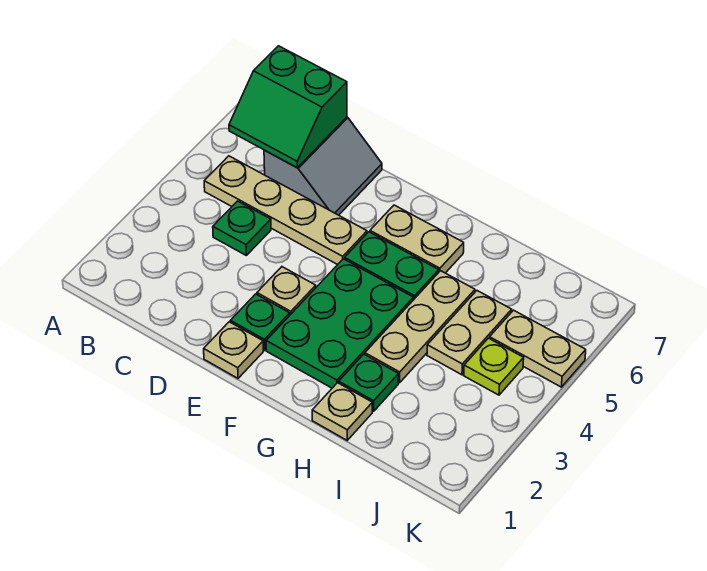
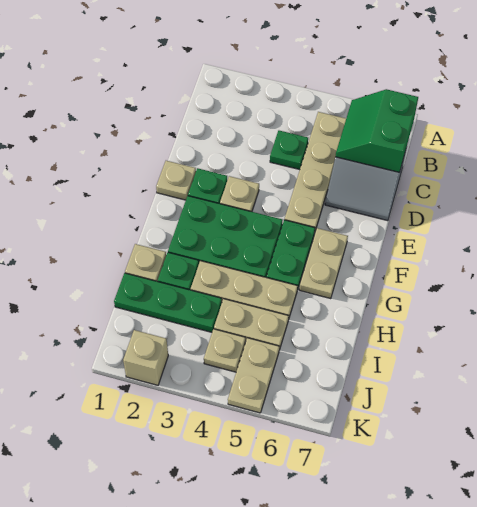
none -> green plate I1:I3 level 1
lime plate J4 level 1 -> tan plate J4 level 1
none -> tan brick K2 level 1

